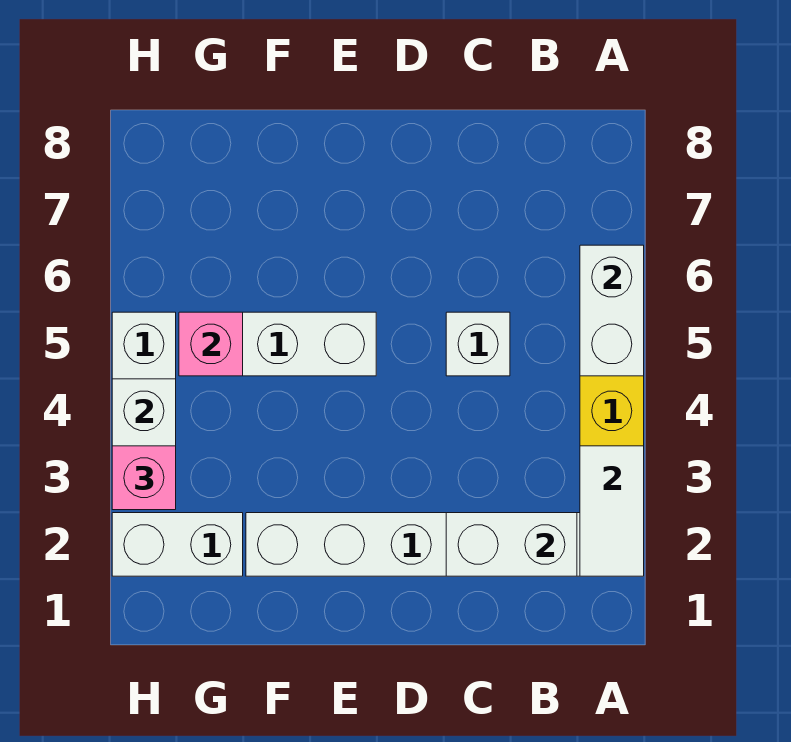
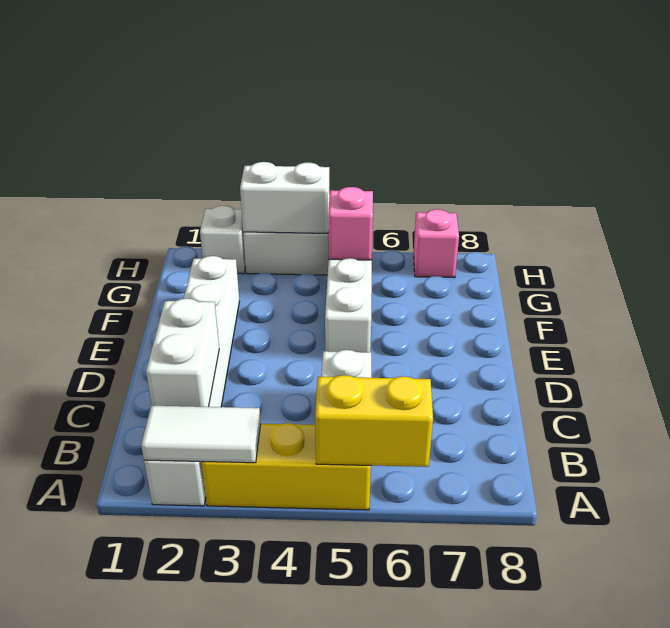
white brick A5:A6 level 2 -> yellow brick A5:A6 level 2
white brick G2:H2 level 1 -> white brick H2 level 1
pink brick H3 level 3 -> pink brick H7 level 1

